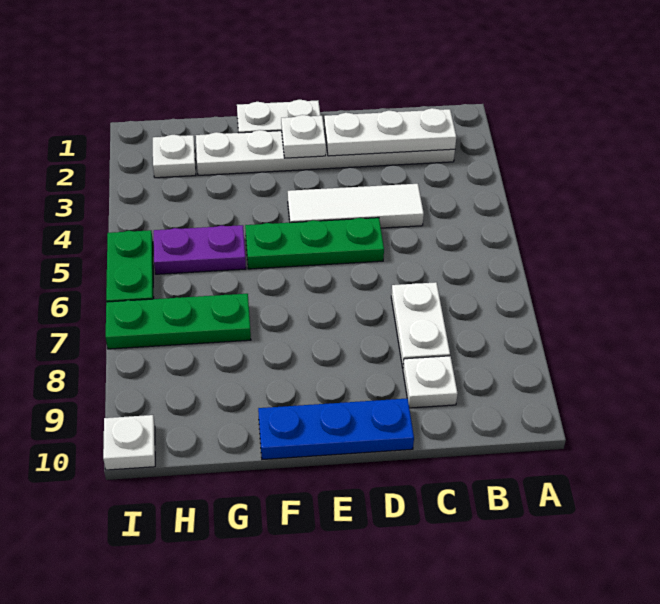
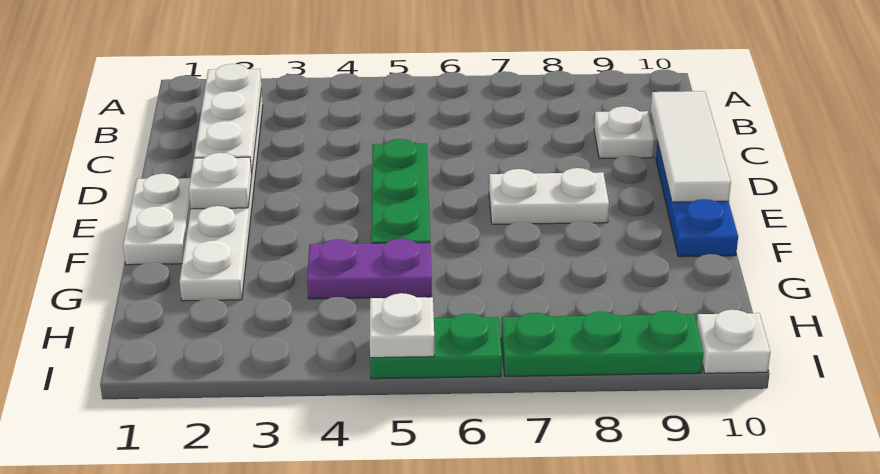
white tile C4:E4 level 1 -> white tile C10:E10 level 2
white plate C7:C8 level 1 -> white plate E7:E8 level 1
purple plate G5:H5 level 1 -> purple plate G4:G5 level 1
green plate G7:I7 level 1 -> green plate I7:I9 level 1
white plate H2 level 1 -> white plate I5 level 2

